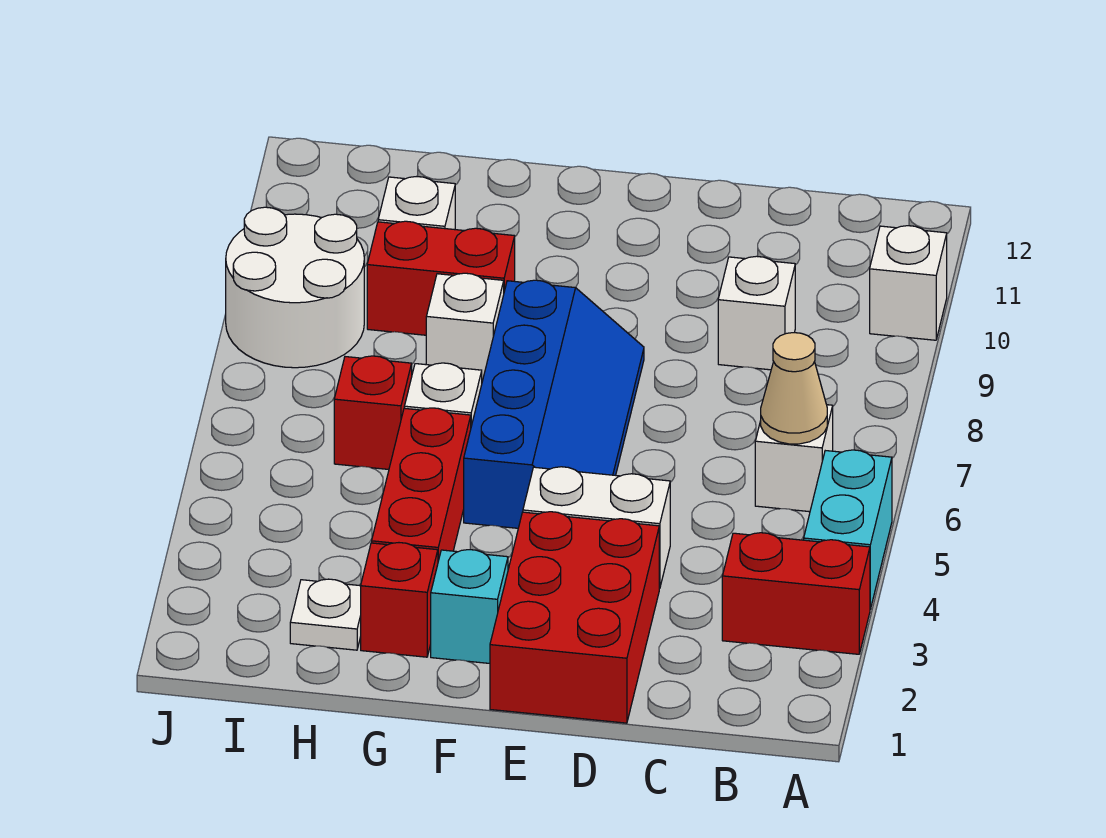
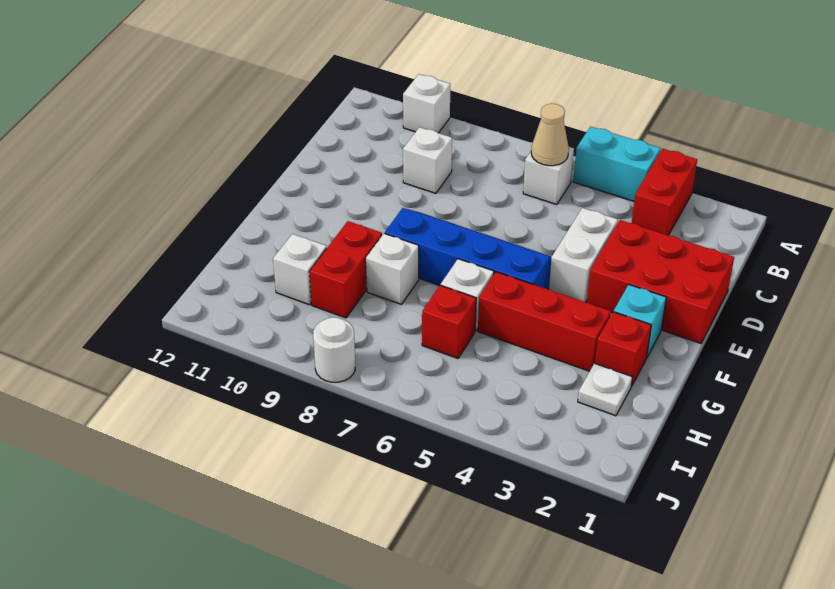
white round brick I8:J9 level 1 -> white round brick J8 level 1

